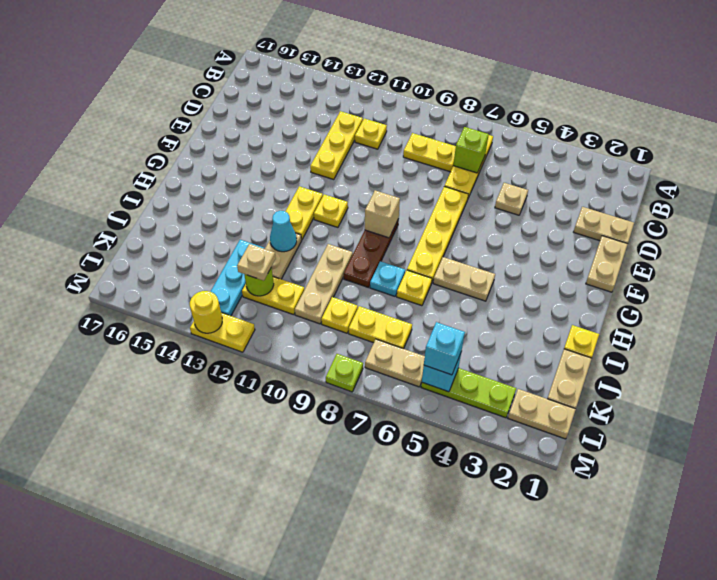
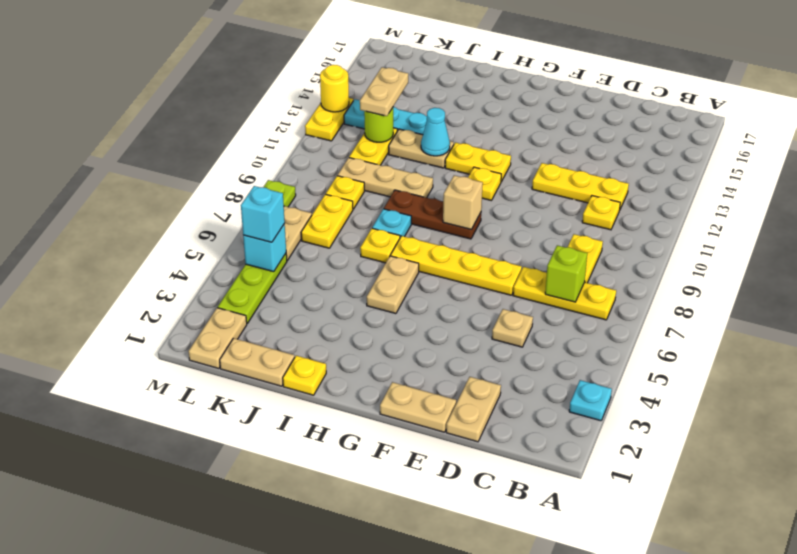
none -> cyan plate A3 level 1
tan plate K12 level 3 -> tan plate K12:K13 level 3

